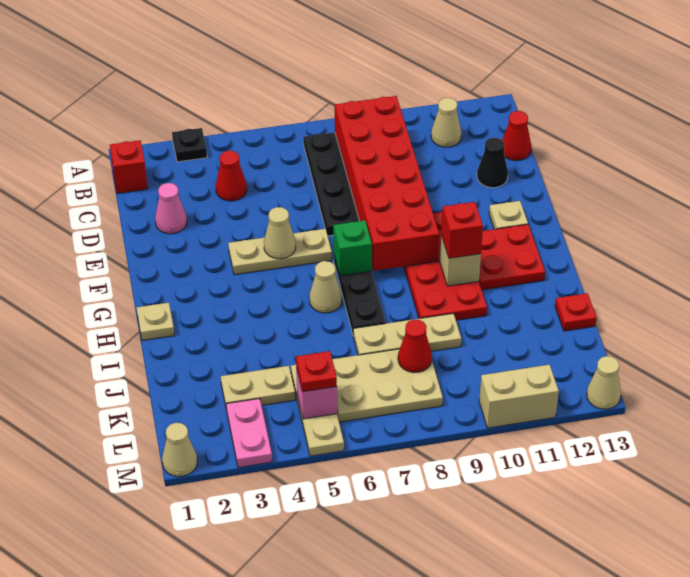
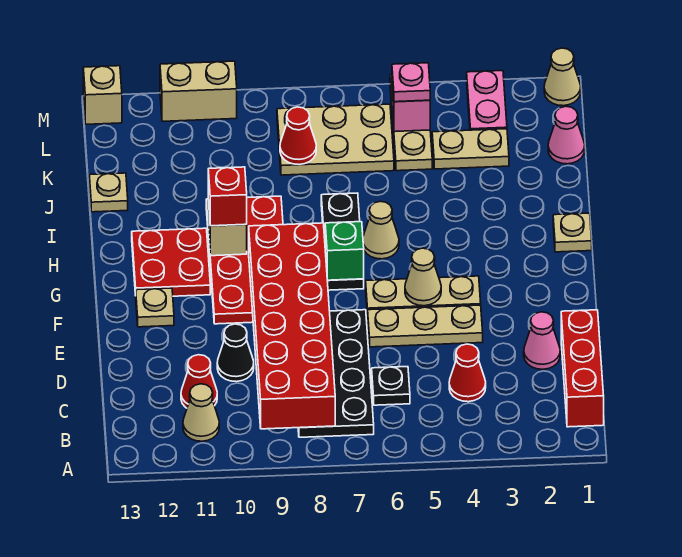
black plate A3 level 1 -> black plate C6 level 1
red brick B1 level 1 -> red brick B1:D1 level 1
red cone C13 level 1 -> red cone C11 level 1
black cone D12 level 1 -> black cone D10 level 1
tan plate J7:J9 level 1 -> tan plate E4:E6 level 1
red plate J13 level 1 -> tan plate J13 level 1
none -> pink cone K1 level 1
red plate L5 level 3 -> pink plate L5 level 3
tan cone M13 level 1 -> tan brick M13 level 1

